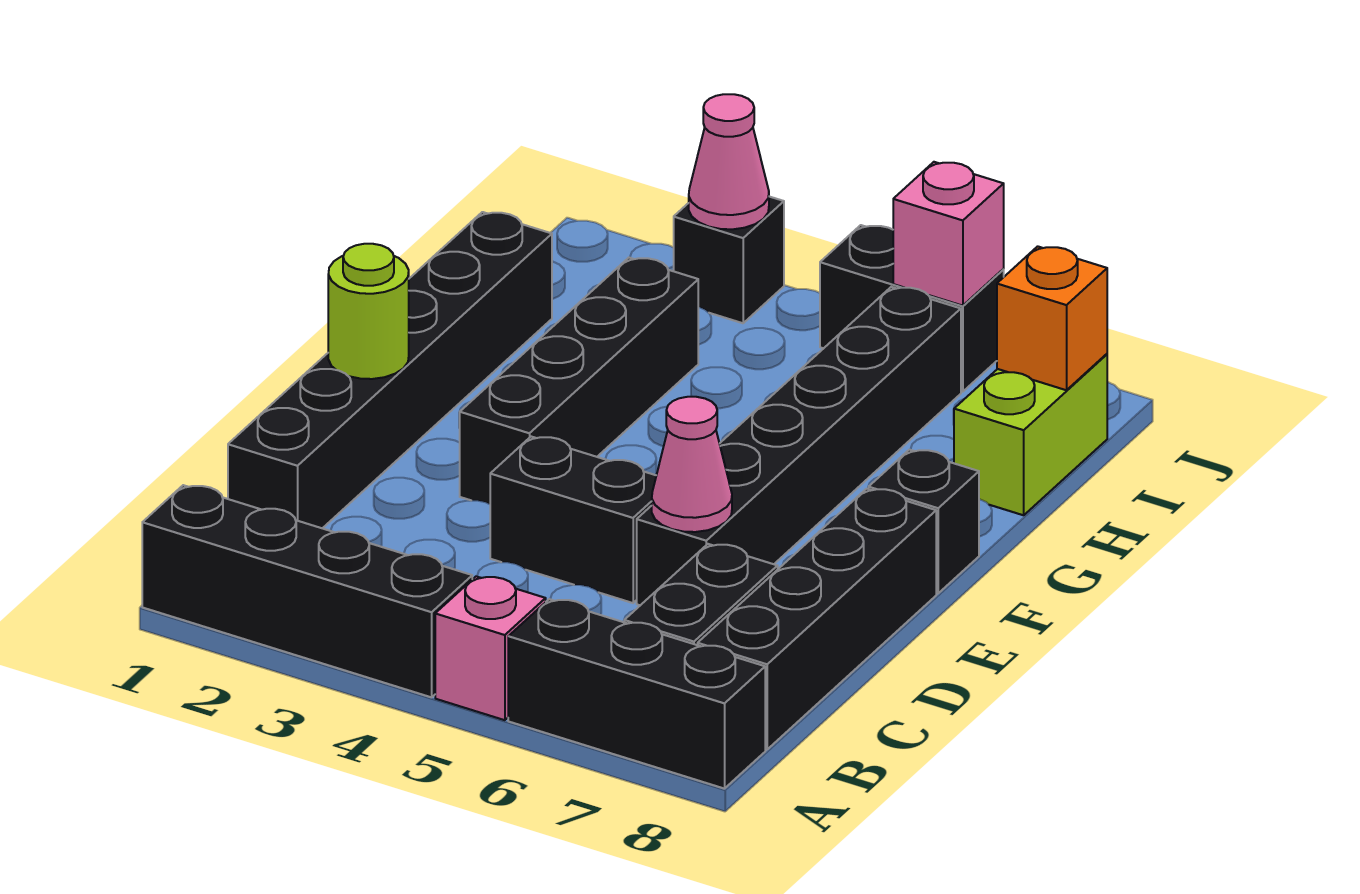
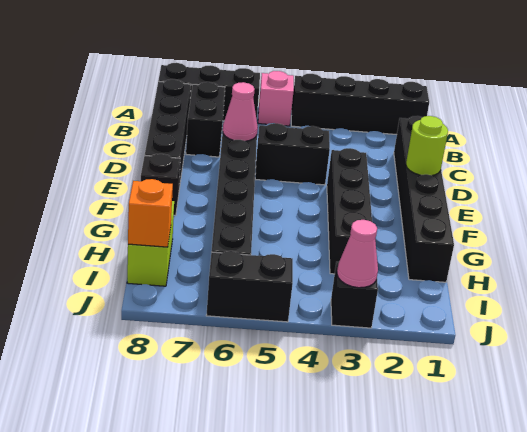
pink brick J6 level 2 -> none

